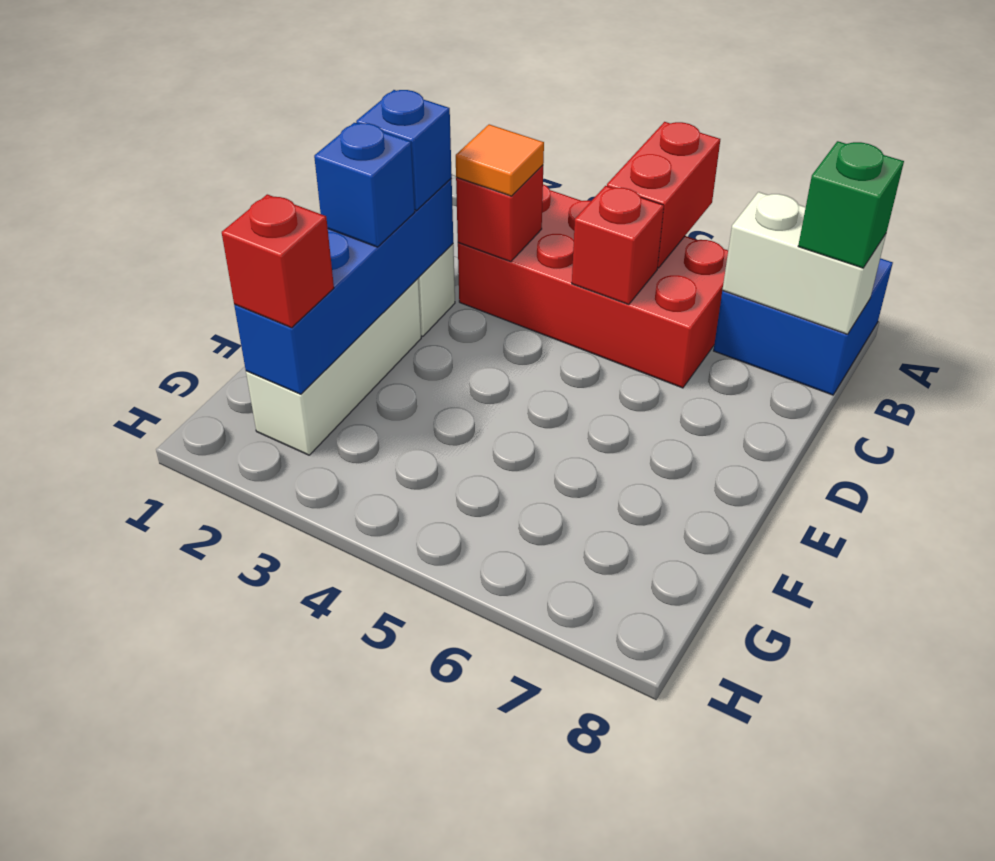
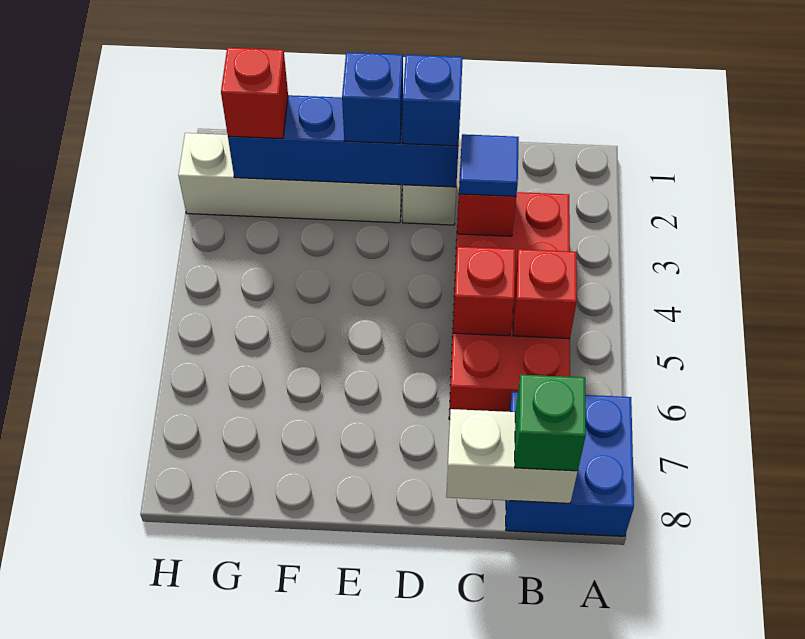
red brick A5:B5 level 2 -> red brick B5 level 2
white brick B7:B8 level 2 -> white brick B8:C8 level 2
orange tile C3 level 3 -> blue tile C3 level 3
white brick E2:G2 level 1 -> white brick E2:H2 level 1

